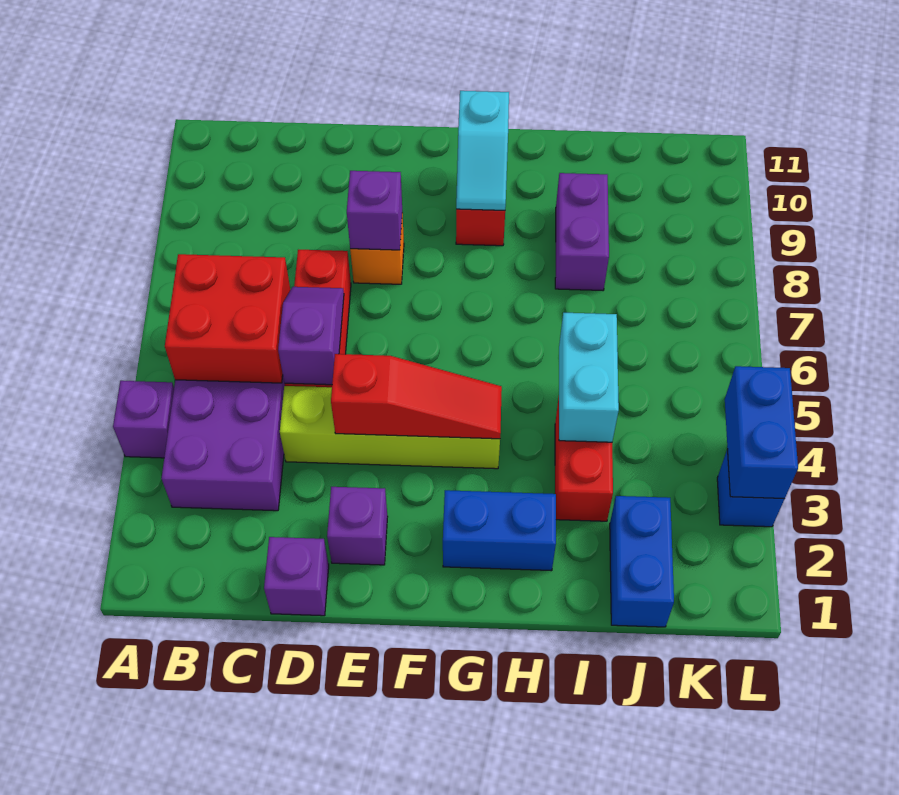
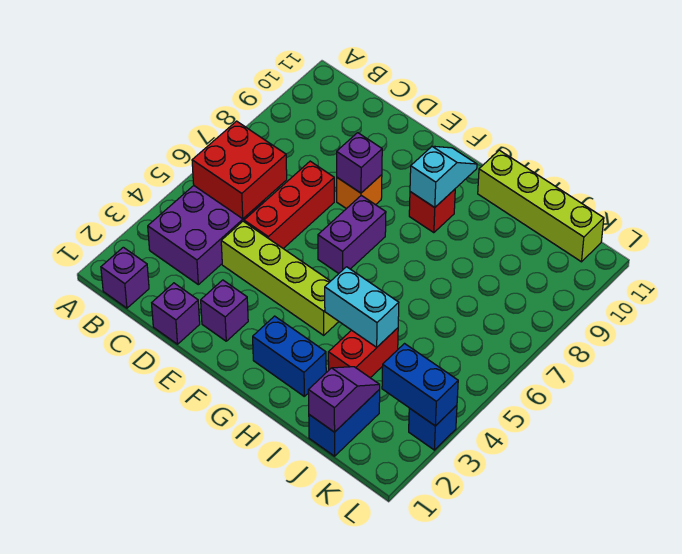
purple brick A4 level 1 -> purple brick B1 level 1
purple slope D5:D6 level 2 top 5 -> purple slope J1:J2 level 2 top 1
red slope E4:G4 level 2 top E -> none
cyan slope G9:G10 level 2 top 10 -> cyan slope G9:G10 level 2 top 9
none -> lime brick H11:K11 level 1
cyan brick I4:I5 level 2 -> cyan brick H4:I4 level 2
purple brick I8:I9 level 1 -> purple brick F6:F7 level 1
blue brick L3:L4 level 2 -> blue brick K3:L3 level 2

